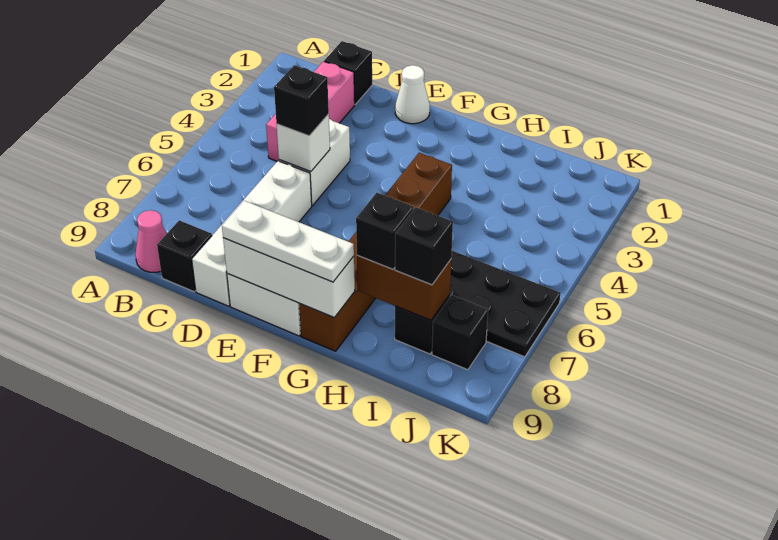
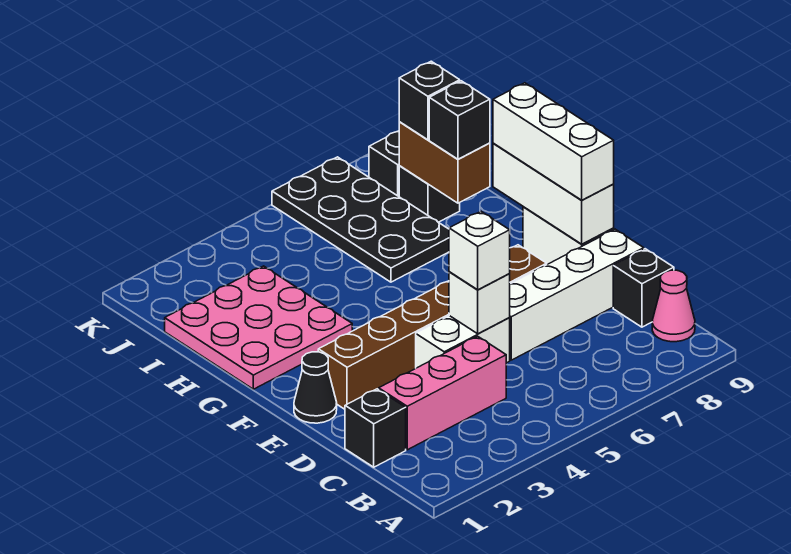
black brick D5 level 3 -> white brick D5 level 3
white cone E1 level 1 -> black cone E1 level 1
white plate E9:G9 level 3 -> white brick E9:G9 level 3
none -> pink plate G1:I3 level 1
brown brick G4:G9 level 1 -> brown brick E2:E7 level 1

